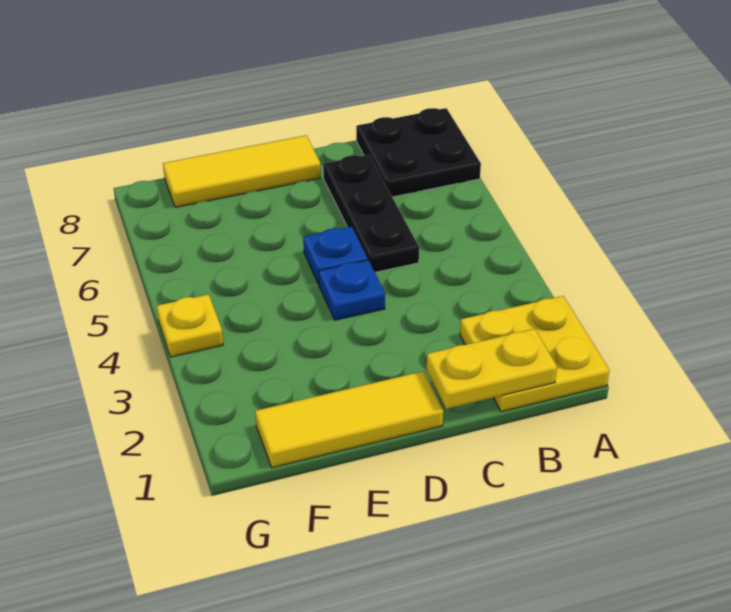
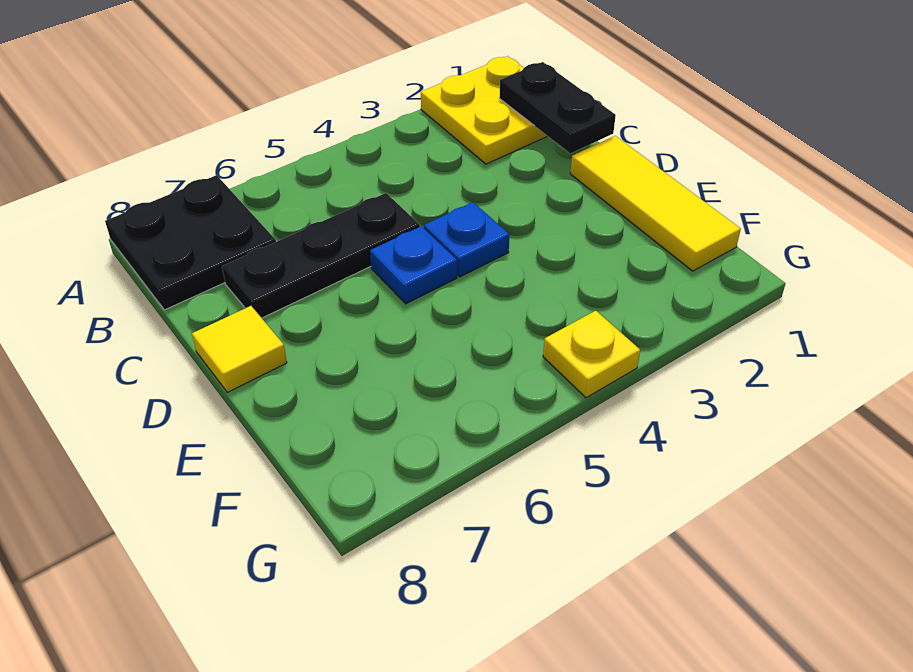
yellow plate B1:C1 level 2 -> black plate B1:C1 level 2
yellow tile D8:F8 level 1 -> yellow tile D8 level 1

